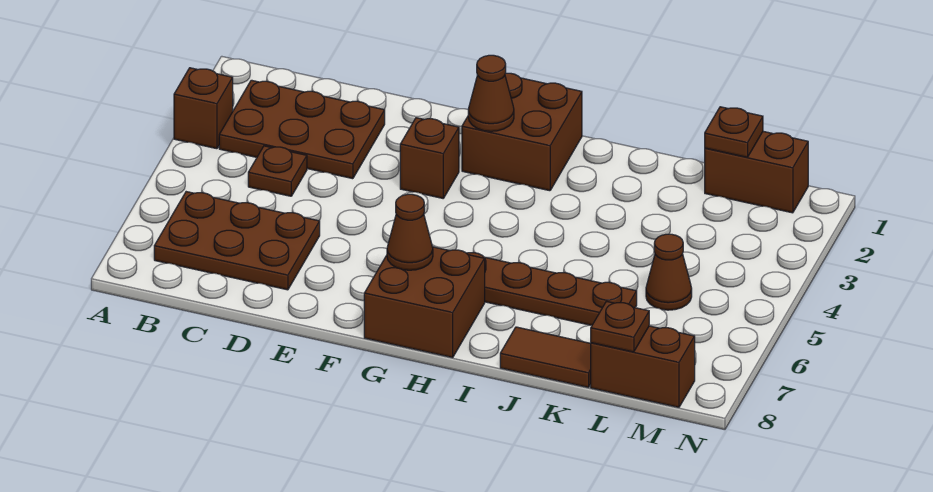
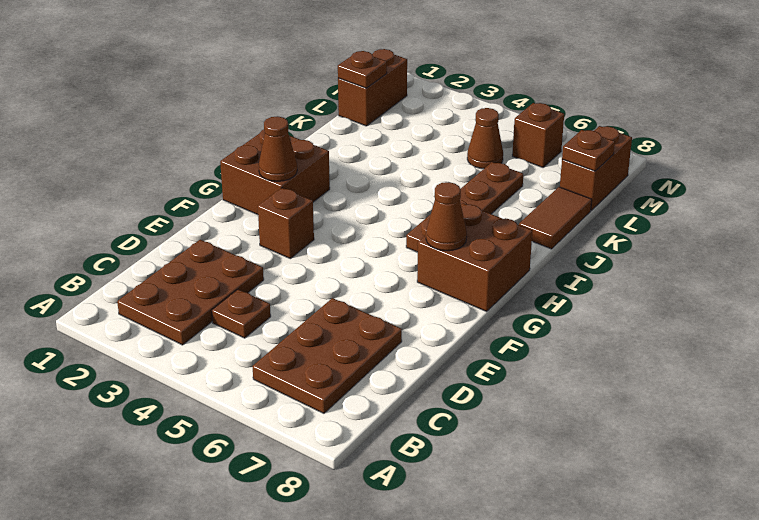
brown brick A3 level 1 -> brown brick M6 level 1

